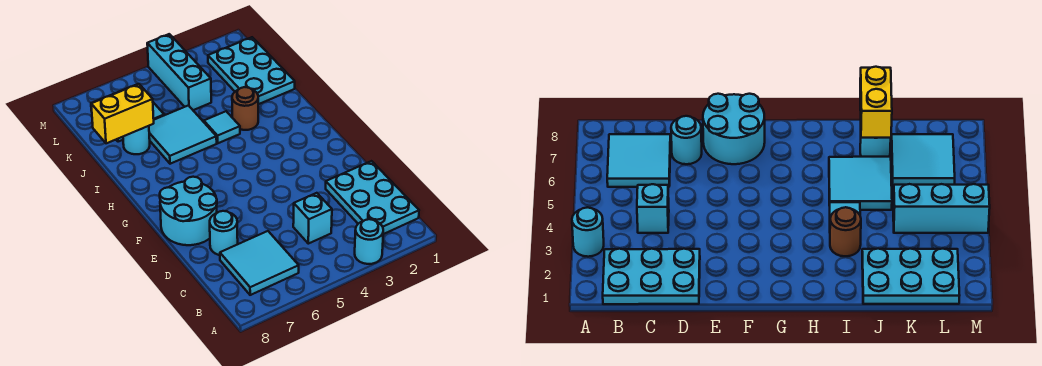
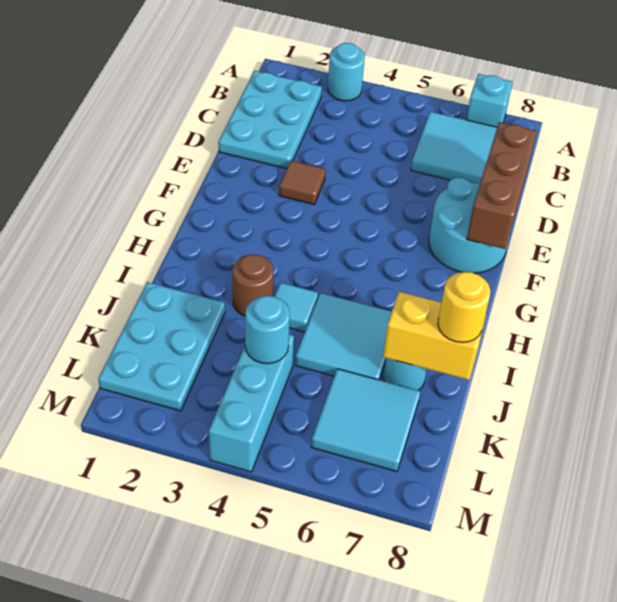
cyan brick C4 level 1 -> cyan brick A7 level 1
cyan round brick D7 level 1 -> cyan round brick K4 level 2
none -> brown brick D8:F8 level 2
none -> brown tile E3 level 1
none -> yellow round brick J8 level 3

